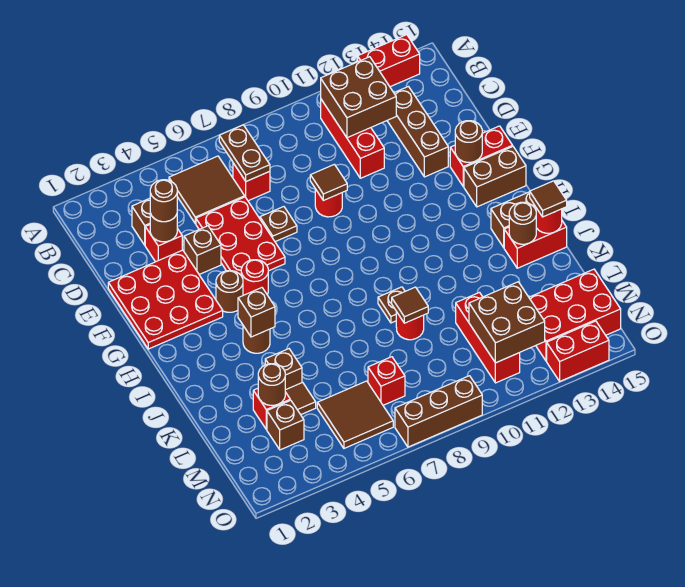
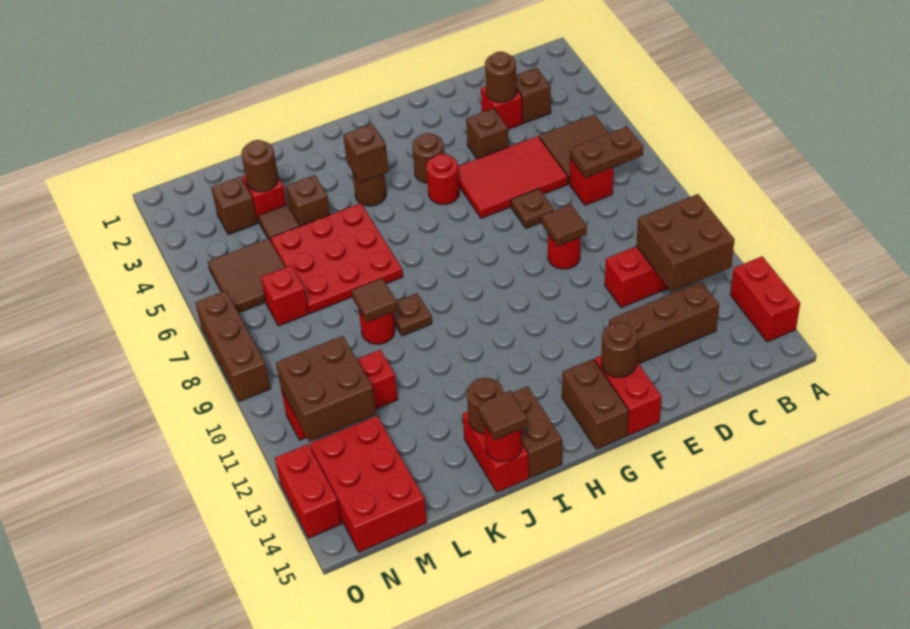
brown round brick D3 level 3 -> none
red plate D5:F6 level 1 -> red tile D5:F6 level 1
red plate E1:G3 level 1 -> red plate J5:L7 level 1

